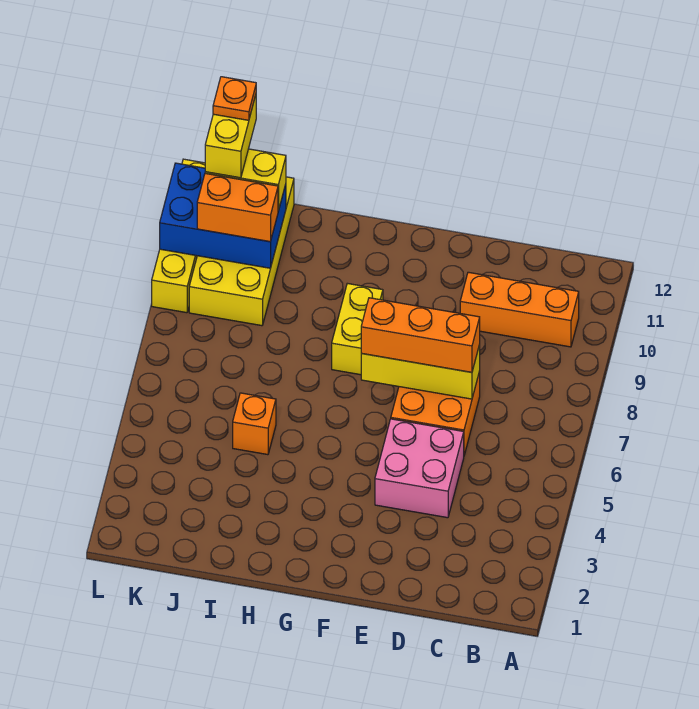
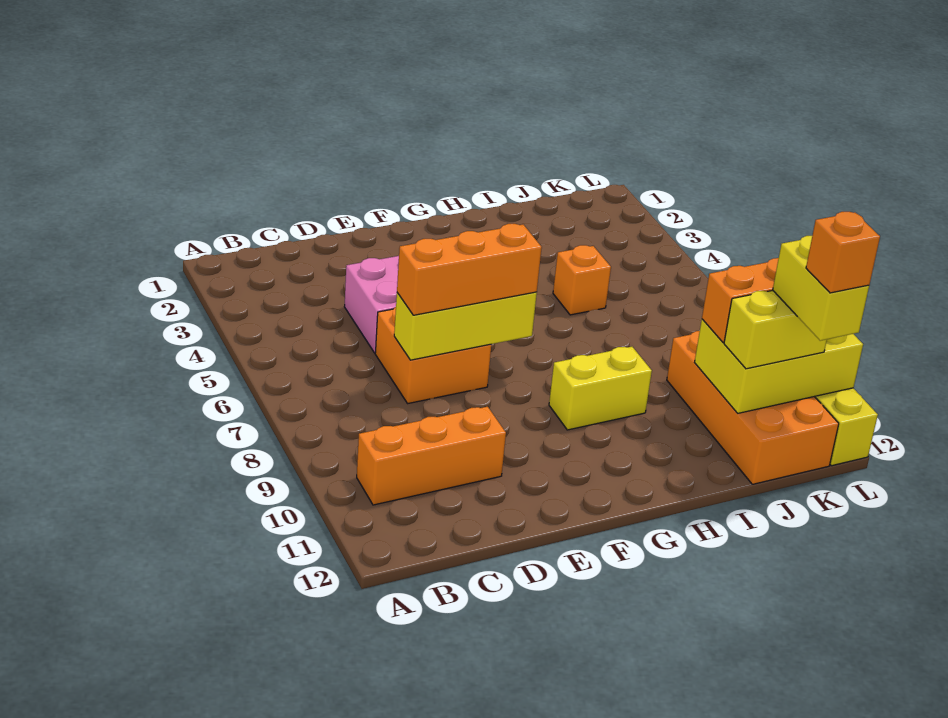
yellow brick G8:G9 level 1 -> yellow brick G9:H9 level 1
yellow brick J9:K12 level 1 -> orange brick J9:K12 level 1
blue brick J10:L11 level 2 -> yellow brick J10:L11 level 2
orange plate K12 level 5 -> orange brick K12 level 5

